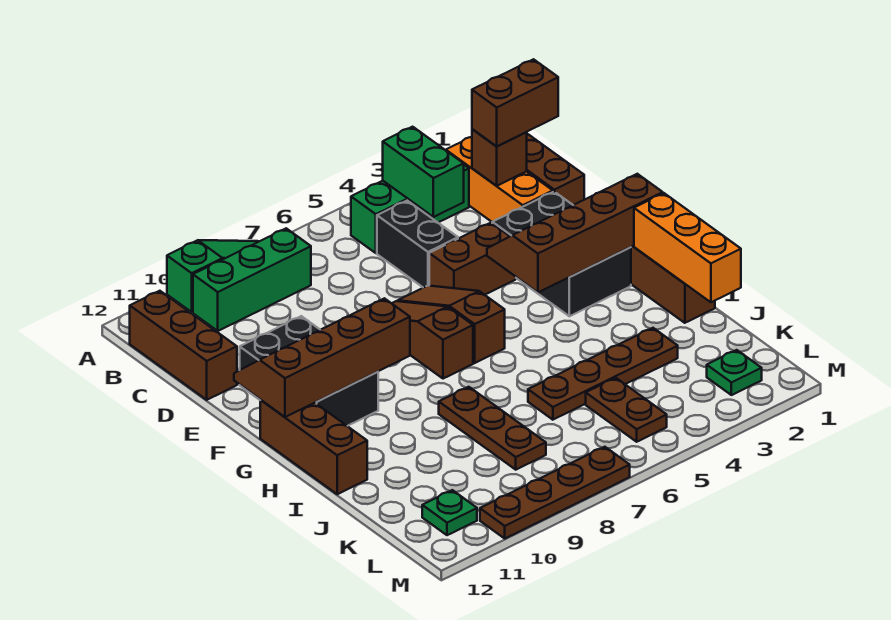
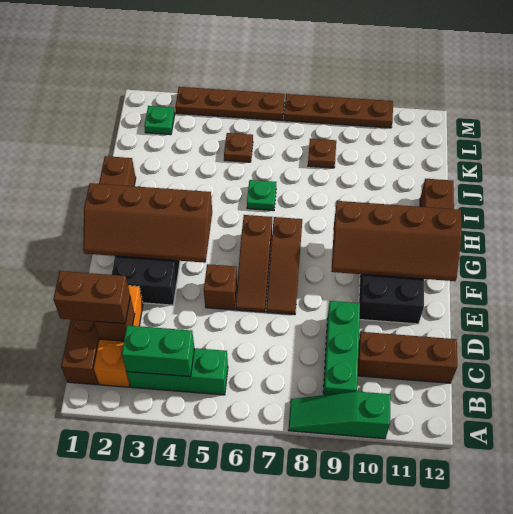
green brick B4:C4 level 2 -> green brick B3:B4 level 2
green brick B8:B10 level 1 -> green brick B9:D9 level 1
brown brick B12:D12 level 1 -> brown brick C10:C12 level 1
black brick C5:D5 level 1 -> none
brown brick E4:E5 level 1 -> brown brick E5 level 1
orange brick H1:J1 level 2 -> none
brown plate I8:K8 level 1 -> brown plate K8 level 1
brown plate J3:J6 level 1 -> brown plate M3:M6 level 1
brown plate K5:L5 level 1 -> brown plate K5 level 1
green plate L11 level 1 -> green plate I6 level 1

